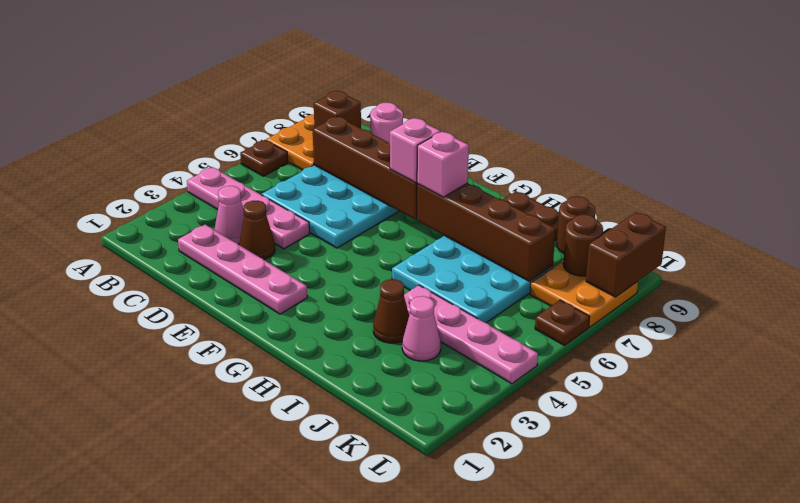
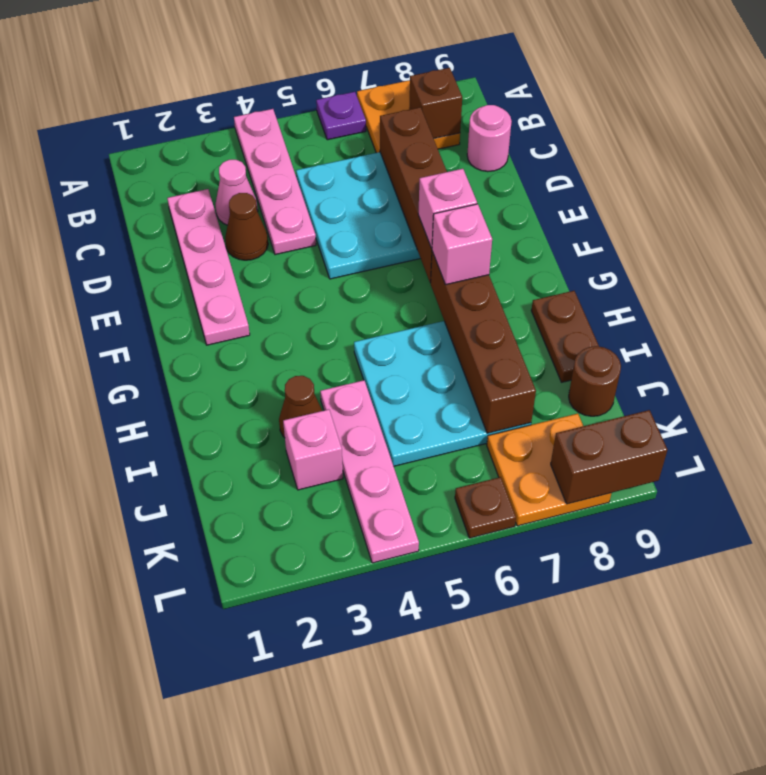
brown plate A6 level 1 -> purple plate A6 level 1
pink cone J3 level 1 -> pink brick J3 level 1
brown round brick K8 level 2 -> none

